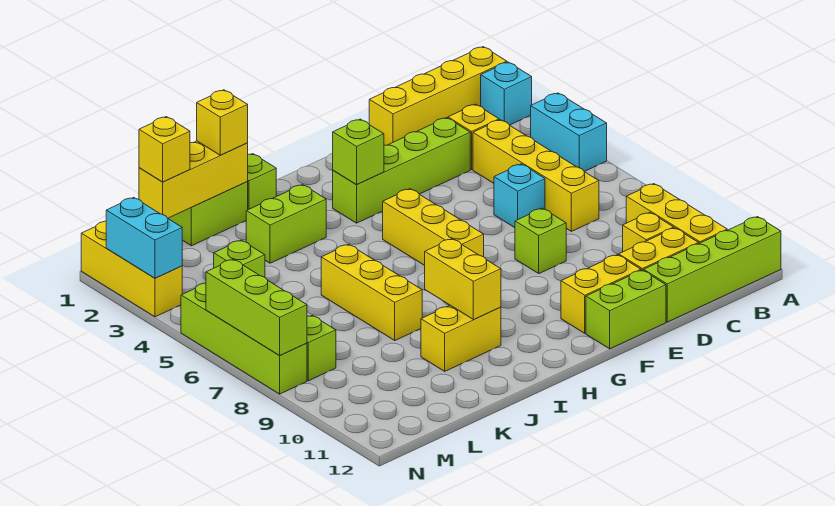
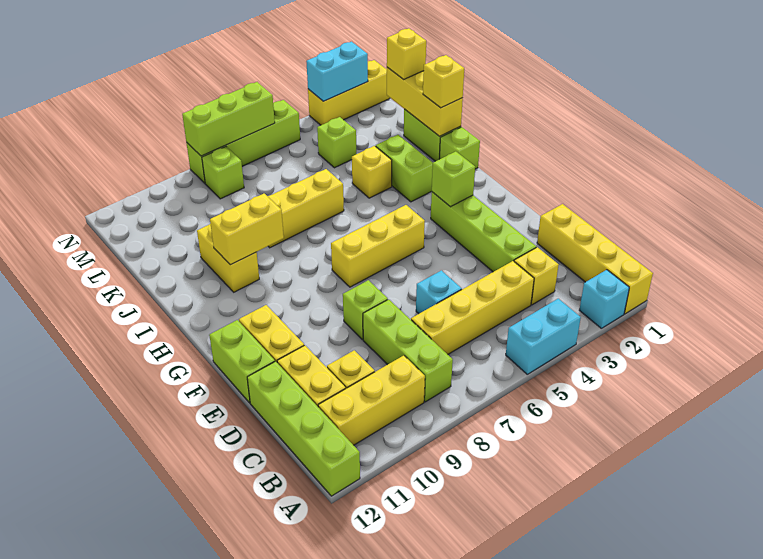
none -> lime brick B8:D8 level 1
none -> yellow brick J4 level 1

